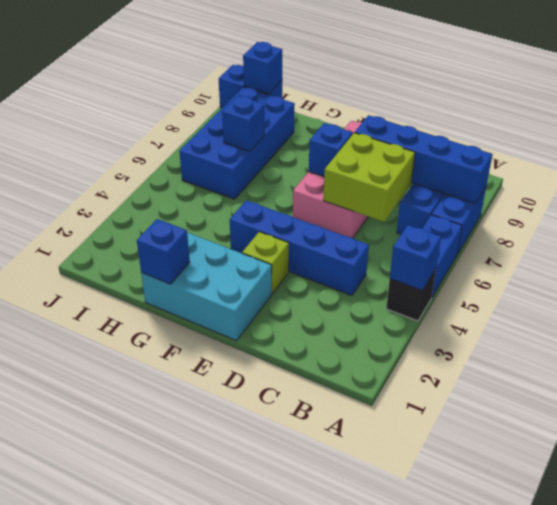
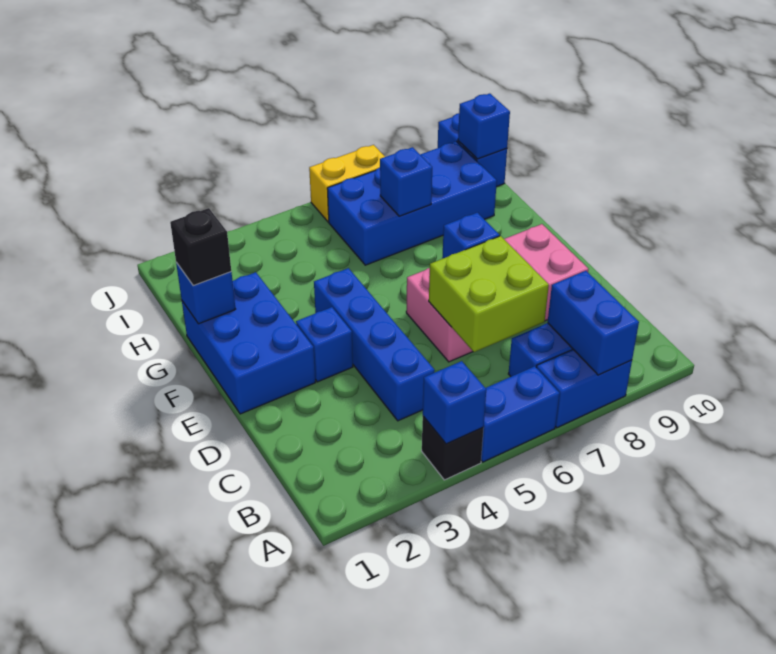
blue brick A8:D8 level 2 -> blue brick A8:B8 level 2
cyan brick E1:G2 level 1 -> blue brick E1:G2 level 1
lime brick E3 level 1 -> blue brick E3 level 1
none -> black brick G1 level 3
none -> yellow brick J6:J7 level 1

